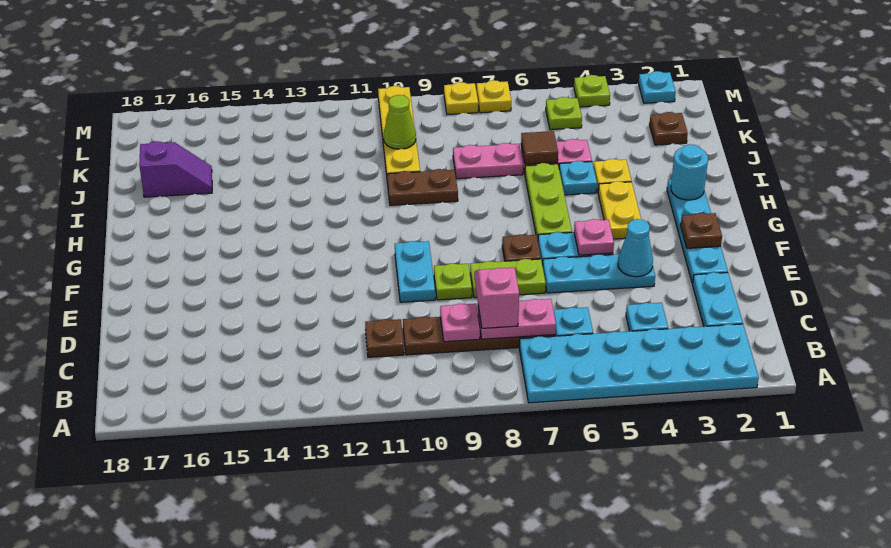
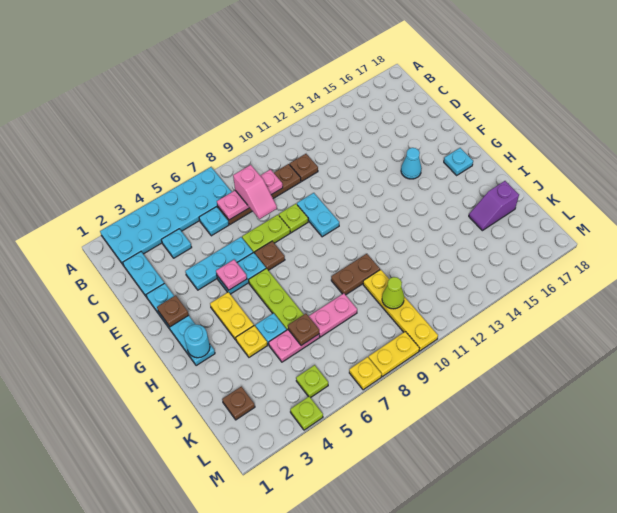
cyan cone E4 level 2 -> cyan cone F15 level 1
brown tile J6 level 2 -> brown plate J6 level 2
cyan plate M2 level 1 -> cyan plate G17 level 1
yellow plate M8 level 1 -> yellow plate M8:M9 level 1

